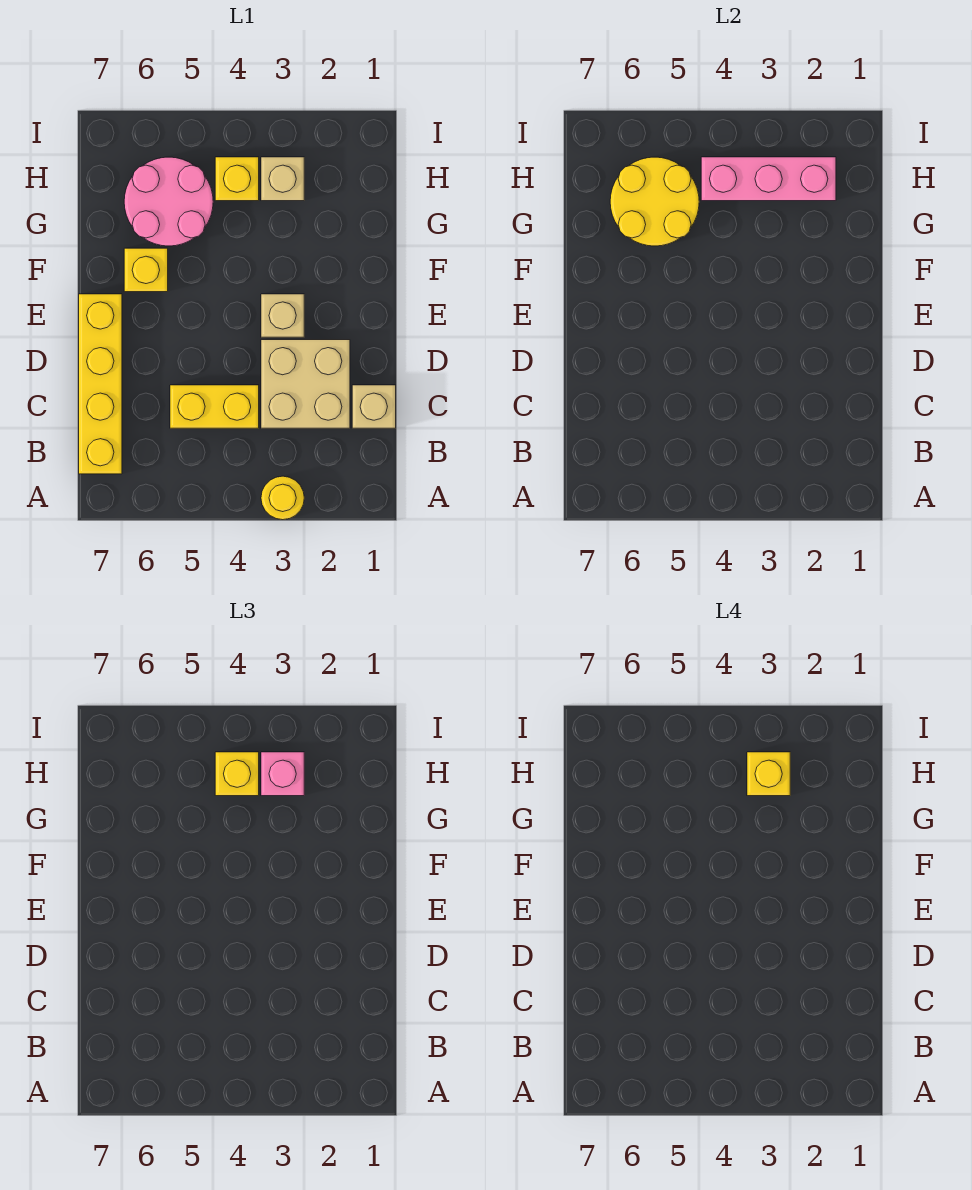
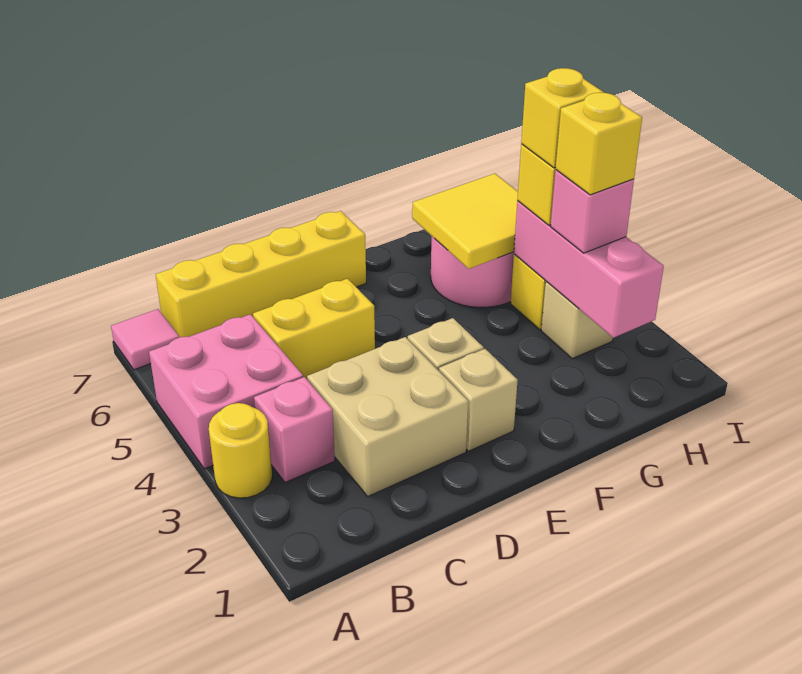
none -> pink brick A4:B5 level 1
none -> pink tile A7 level 1
none -> pink brick B3 level 1
tan brick C1 level 1 -> tan brick E2 level 1
yellow brick C4:C5 level 1 -> yellow brick C5:D5 level 1
yellow brick F6 level 1 -> yellow brick H4 level 4
yellow round brick G5:H6 level 2 -> yellow tile G5:H6 level 2

